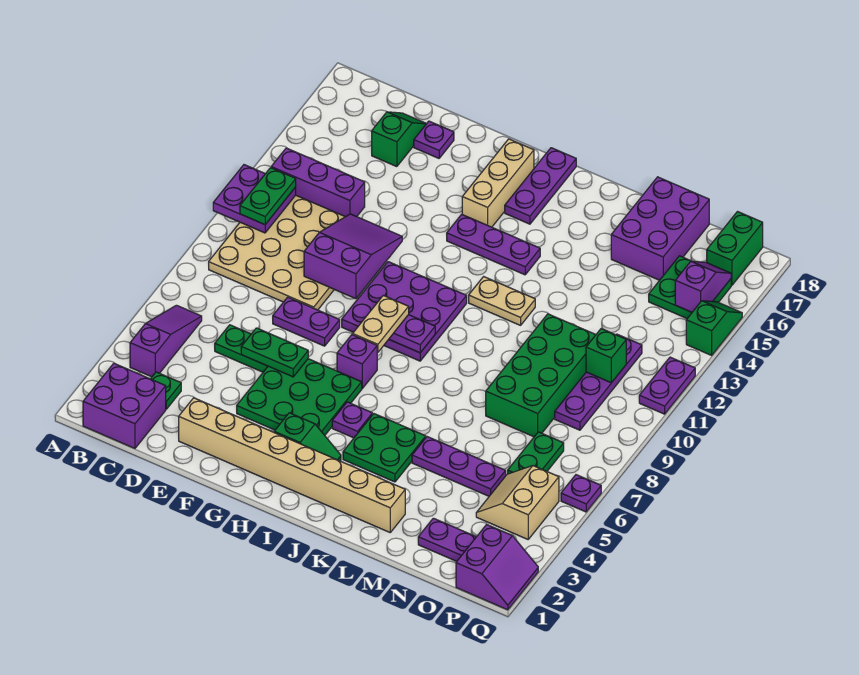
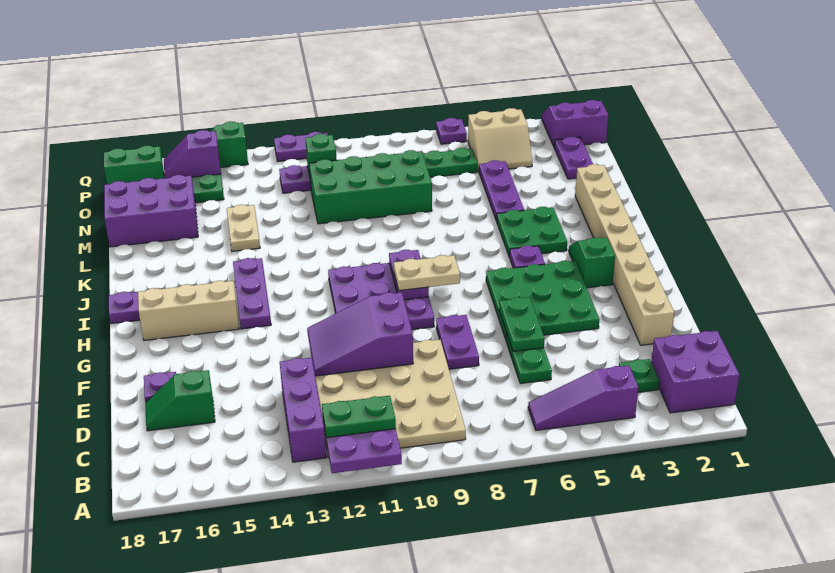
purple brick H7 level 1 -> none
tan plate J12:K12 level 1 -> tan plate L14:M14 level 1

